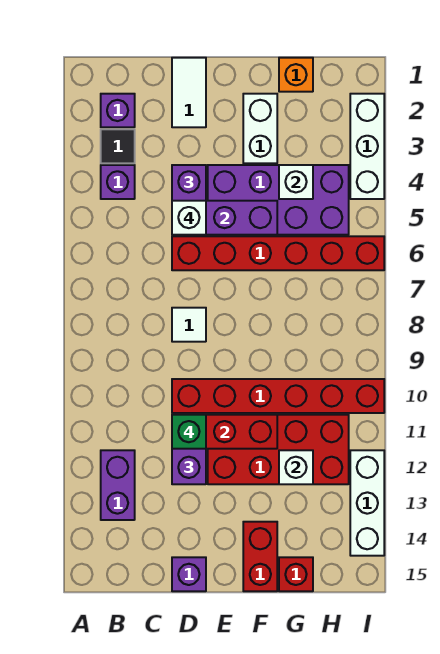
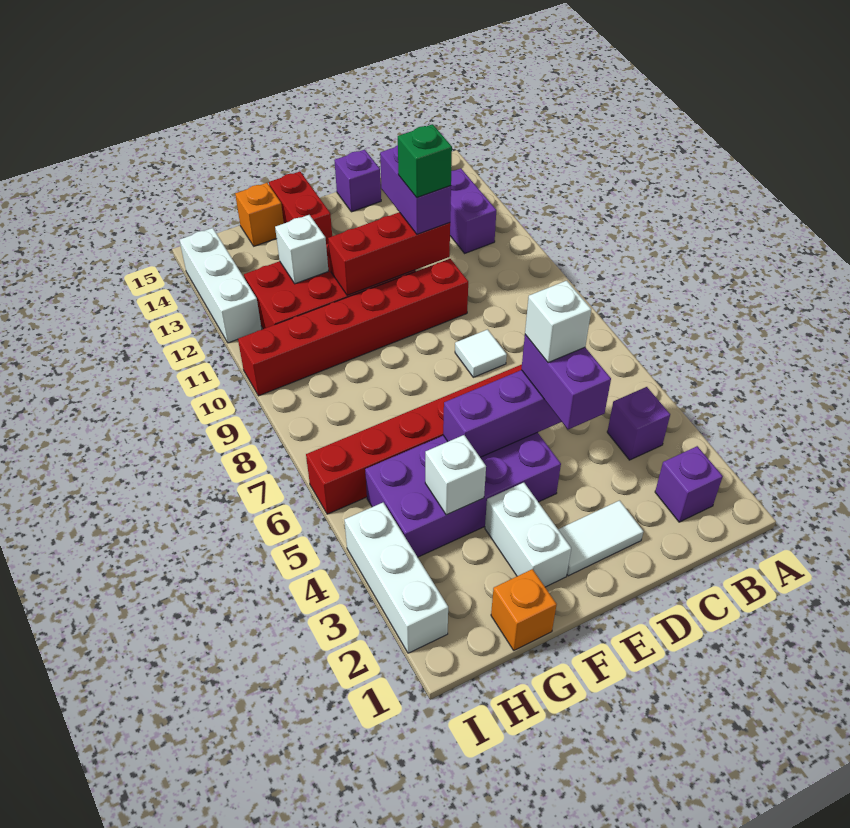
black tile B3 level 1 -> none
white tile D1:D2 level 1 -> white tile D2:E2 level 1
red brick G15 level 1 -> orange brick G15 level 1

